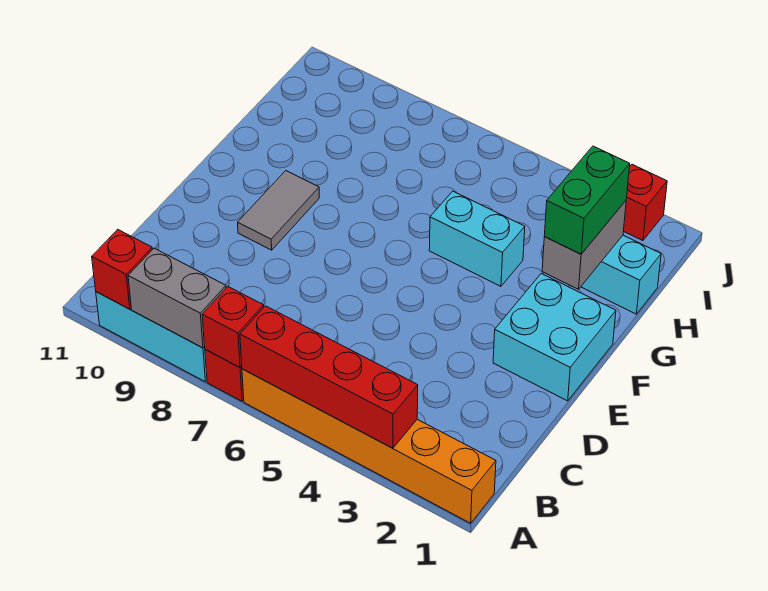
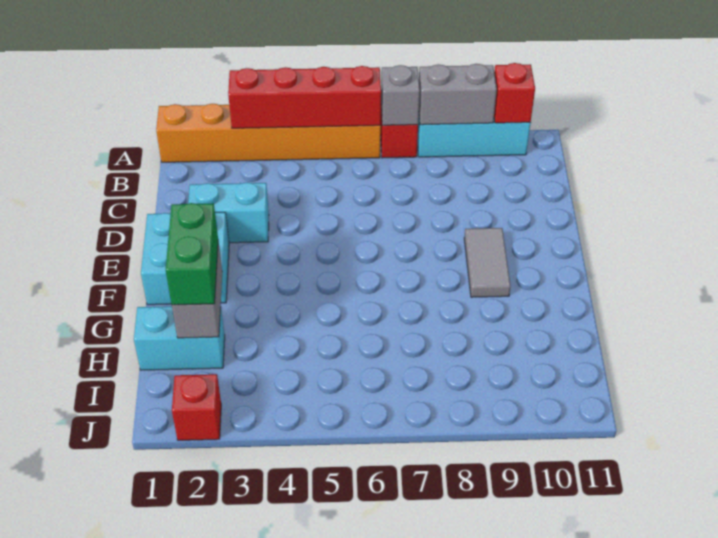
red brick A7 level 2 -> grey brick A7 level 2
cyan brick G4:G5 level 1 -> cyan brick D2:D3 level 1

